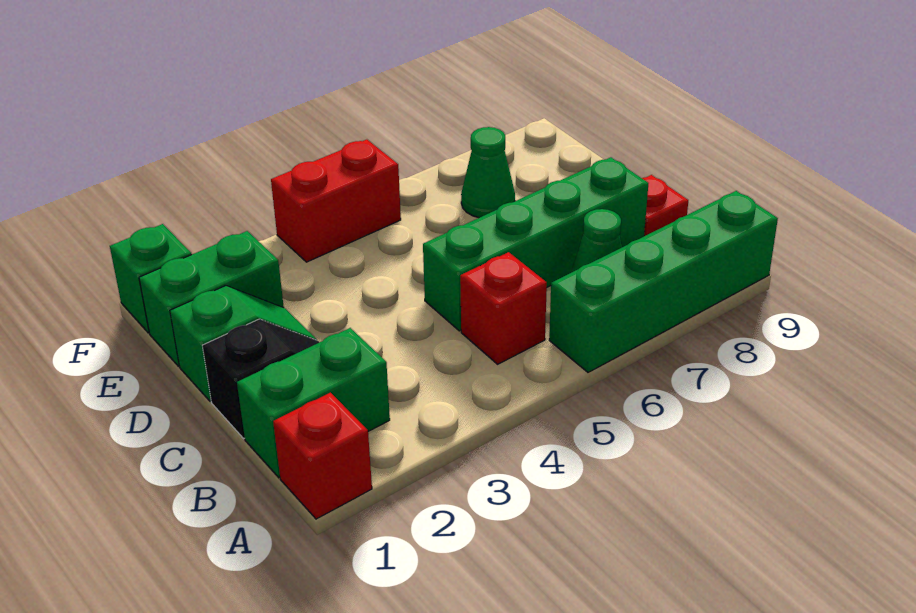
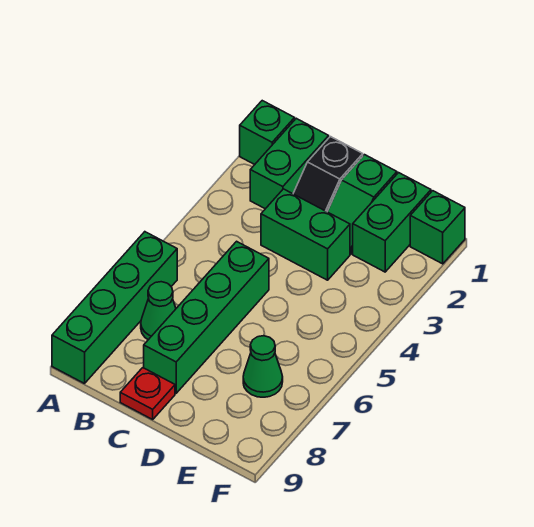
red brick A1 level 1 -> green brick A1 level 1
red brick B5 level 1 -> none
none -> green brick C3:D3 level 1
red brick F4:F5 level 1 -> none

